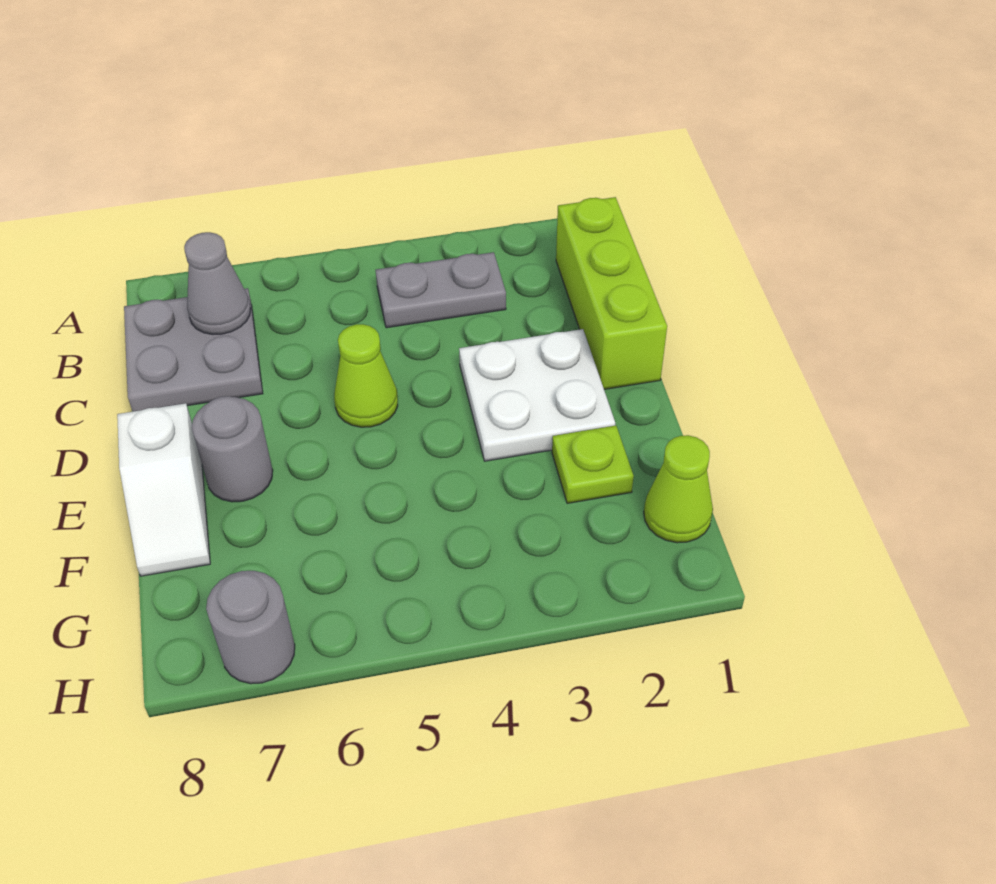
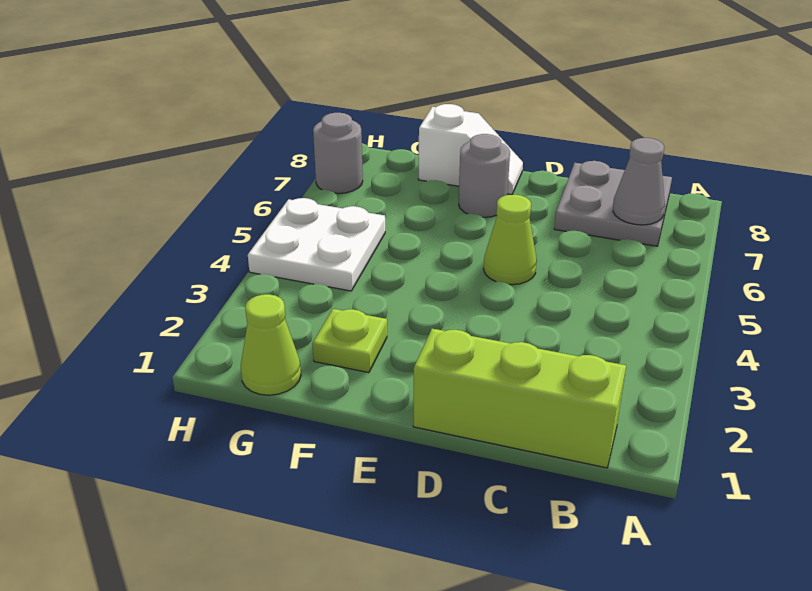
grey plate B3:B4 level 1 -> none
white plate D2:E3 level 1 -> white plate G4:H5 level 1
white slope E8:F8 level 1 top E -> white slope E8:F8 level 1 top F

